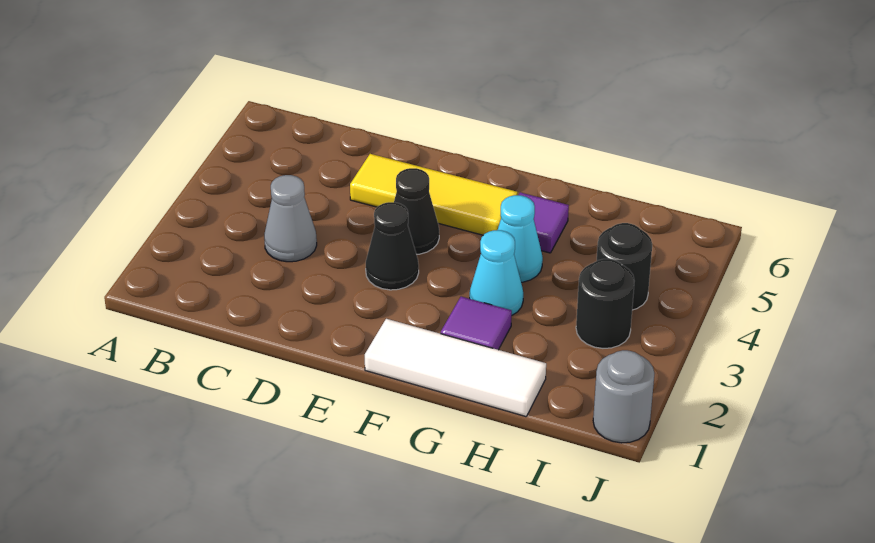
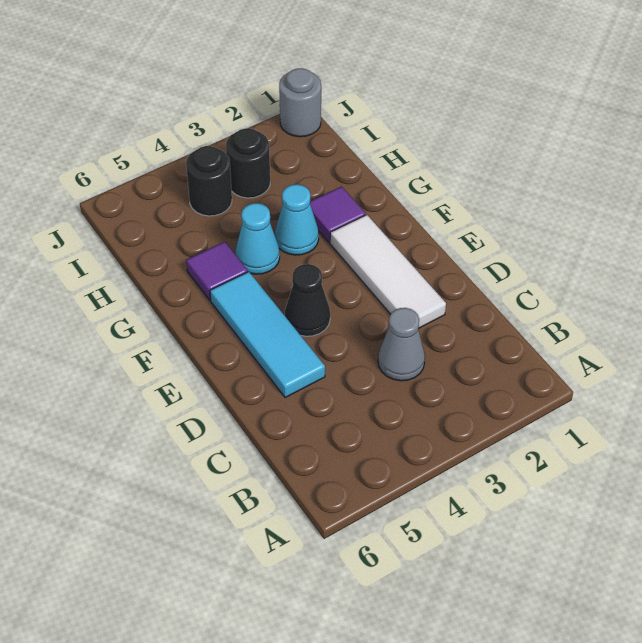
yellow tile D5:F5 level 1 -> cyan tile D5:F5 level 1
black cone E3 level 1 -> none
white tile F1:H1 level 1 -> white tile D2:F2 level 1

